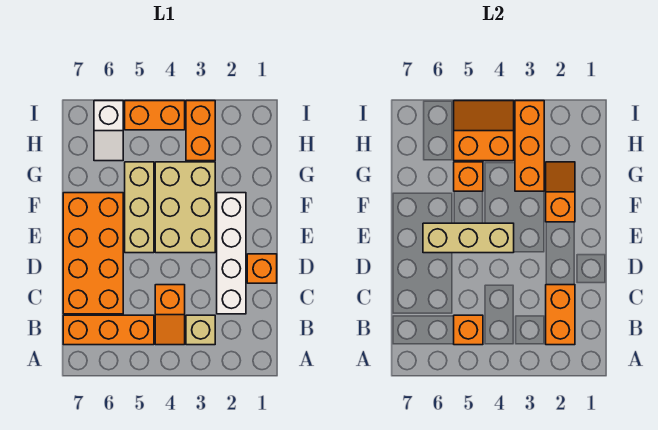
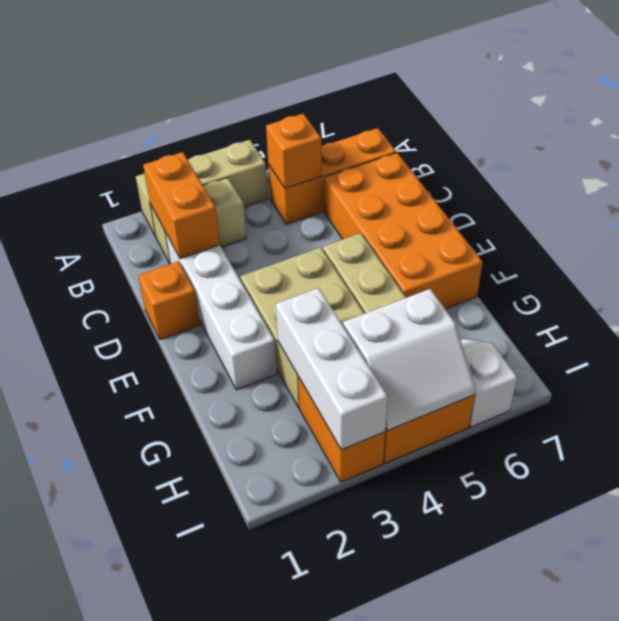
tan brick B3 level 1 -> tan brick B2:B3 level 1
orange slope B4:C4 level 1 top C -> none
tan brick E4:E6 level 2 -> tan brick A2:A4 level 1
orange slope F2:G2 level 2 top F -> none
orange brick G3:I3 level 2 -> white brick G3:I3 level 2
orange brick G5 level 2 -> none
orange slope H4:I5 level 2 top H -> white slope H4:I5 level 2 top H

